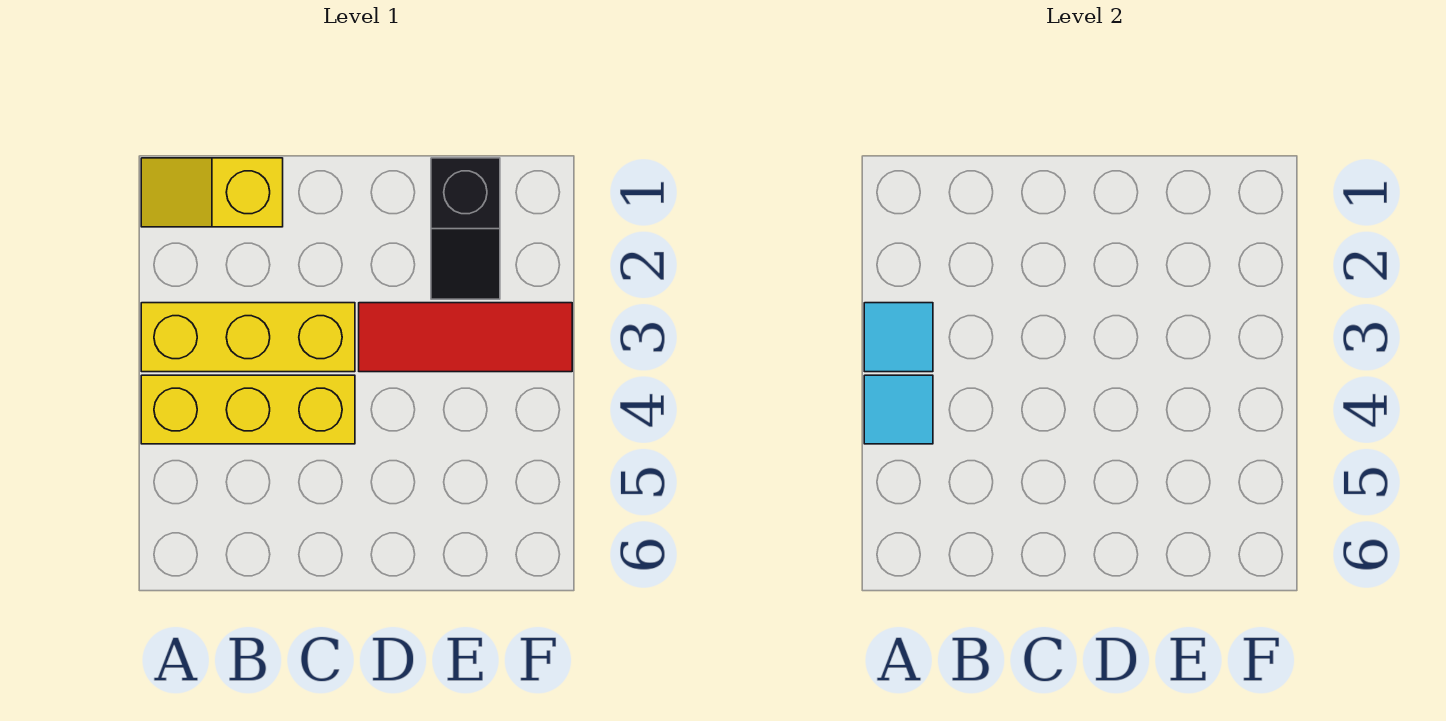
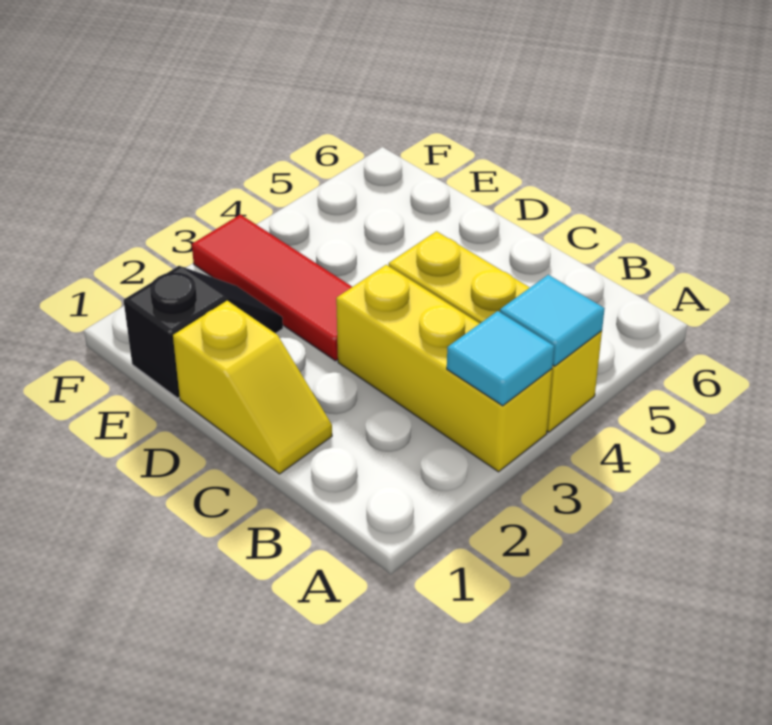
yellow slope A1:B1 level 1 top B -> yellow slope C1:D1 level 1 top D

